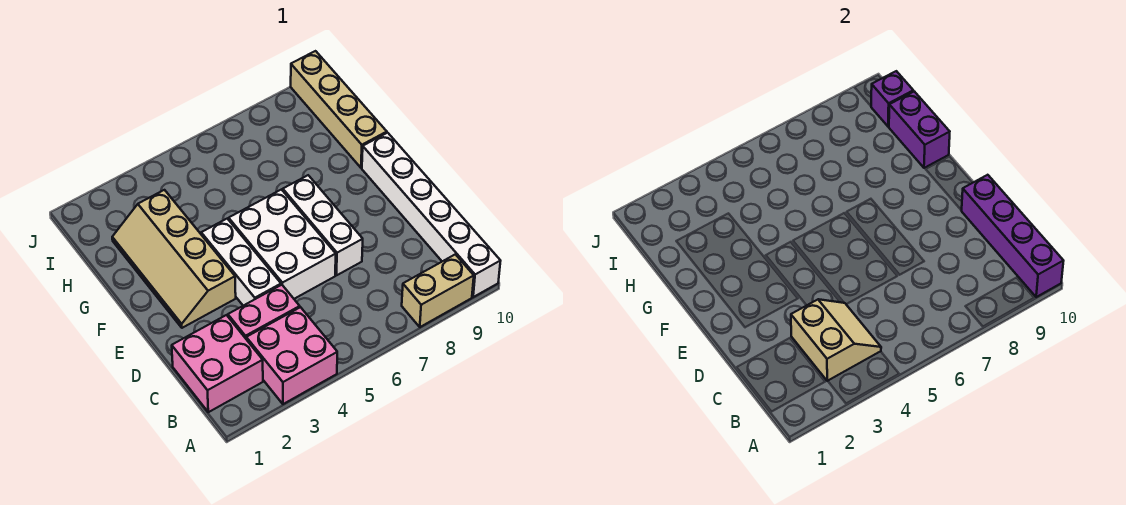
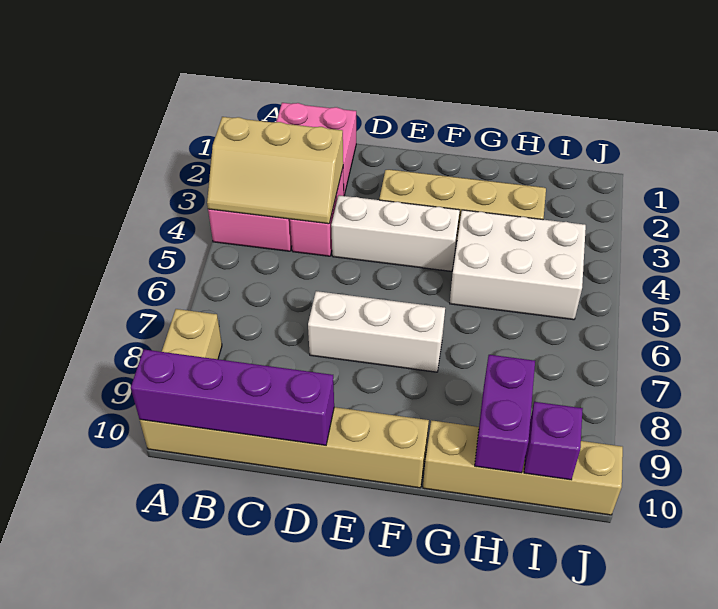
white brick A10:F10 level 1 -> tan brick A10:F10 level 1
tan slope B3:C4 level 2 top 3 -> tan slope A3:C4 level 2 top 3
white brick D5:F6 level 1 -> white brick G4:I5 level 1
purple brick G10:H10 level 2 -> purple brick H9:H10 level 2

